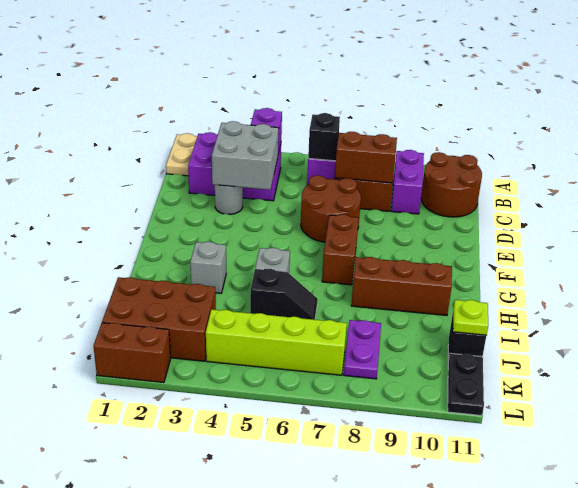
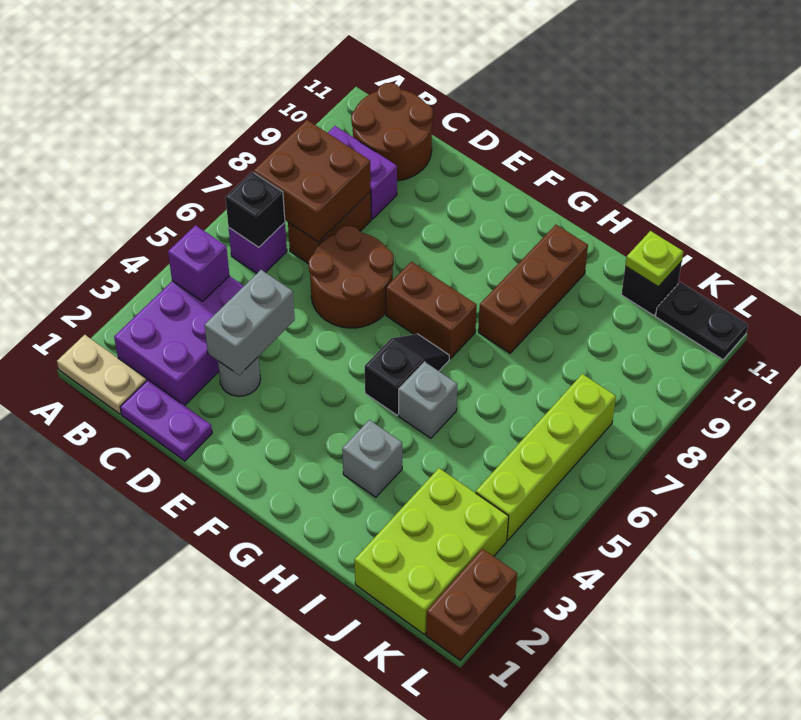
grey brick C3:D4 level 2 -> grey brick D3:D4 level 2
brown brick C7:C8 level 2 -> brown brick B7:C8 level 2
black slope I5:I6 level 1 top 5 -> black slope G5:G6 level 1 top 5
brown brick J1:K3 level 1 -> lime brick J1:K3 level 1
purple plate J8:K8 level 1 -> purple plate C1:D1 level 1

